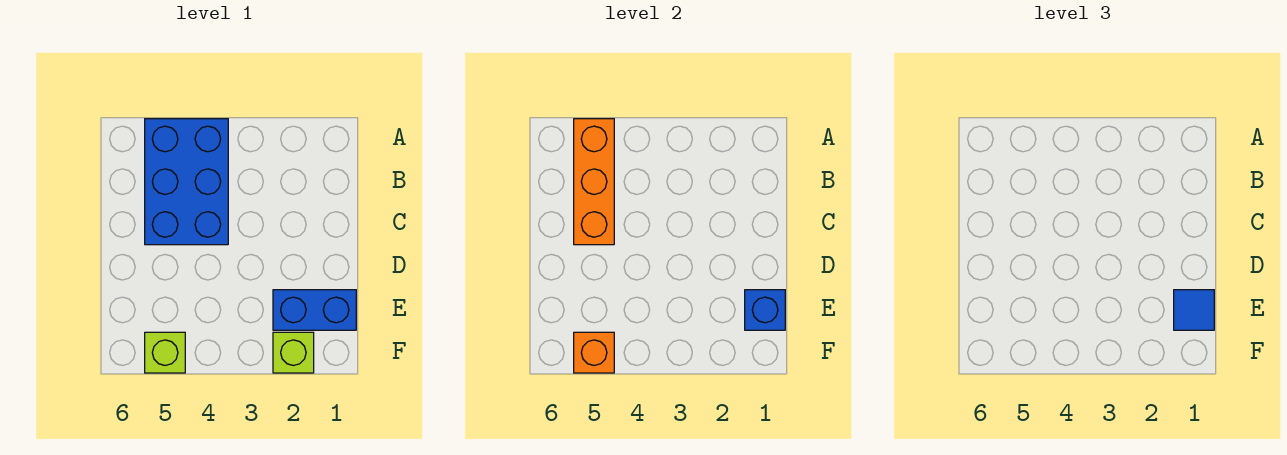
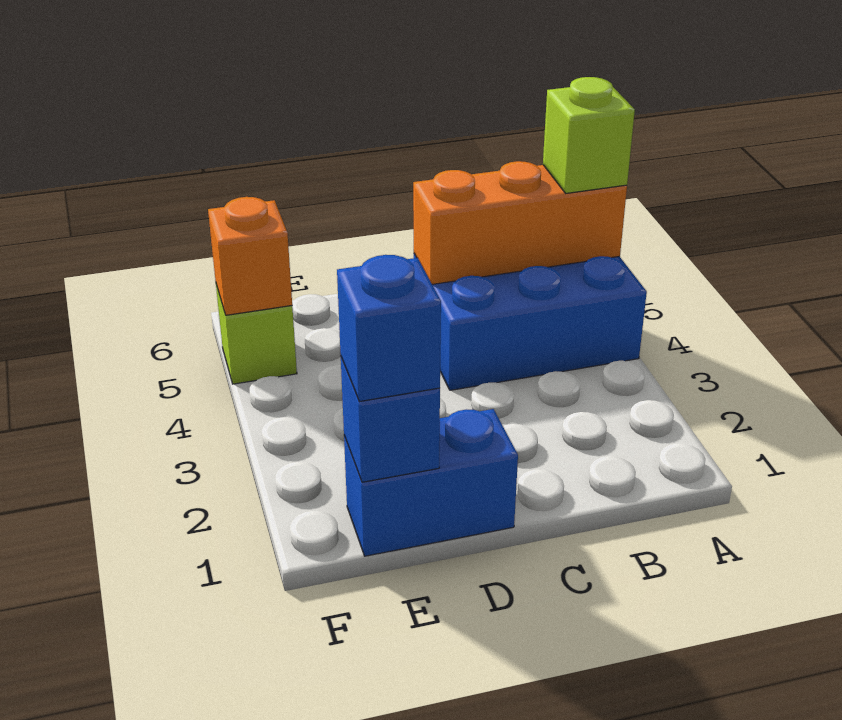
blue brick E1:E2 level 1 -> blue brick D1:E1 level 1
blue tile E1 level 3 -> blue brick E1 level 3
lime brick F2 level 1 -> lime brick A5 level 3

